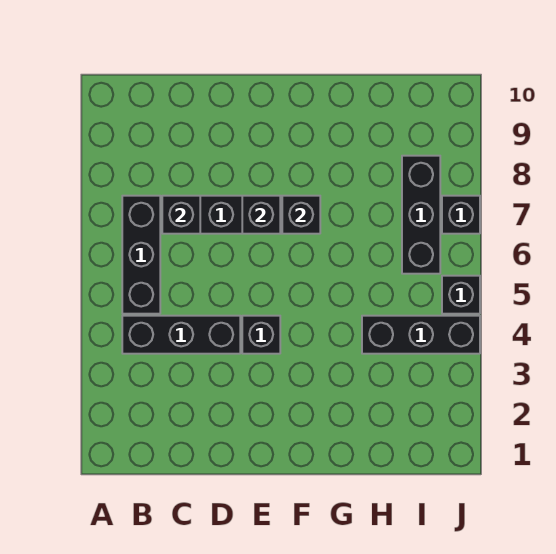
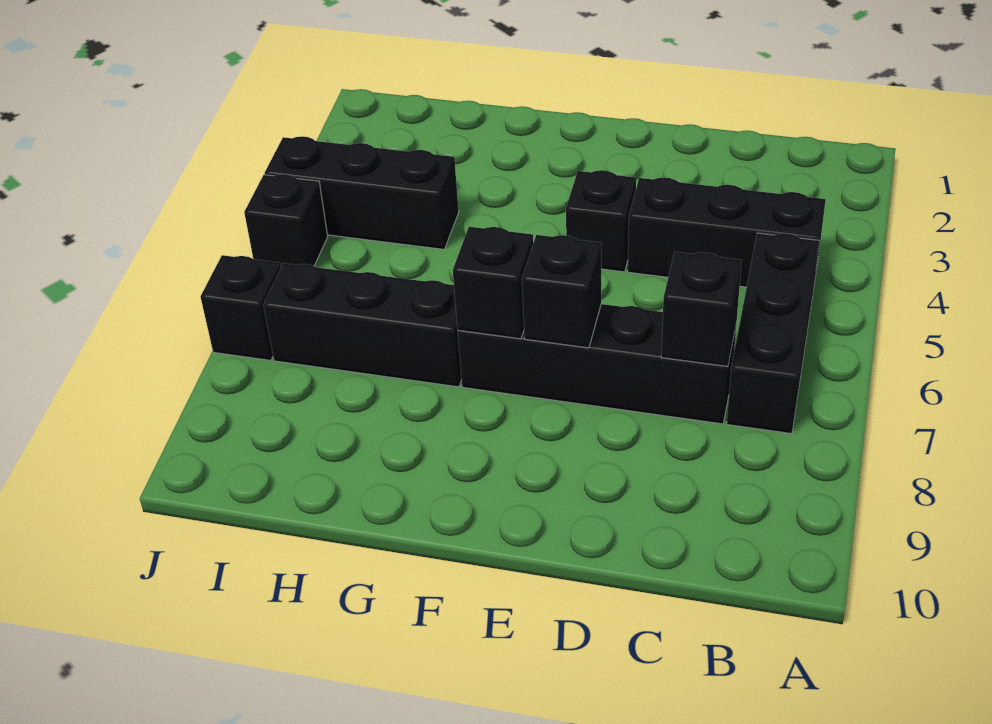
black brick I6:I8 level 1 -> black brick G7:I7 level 1

